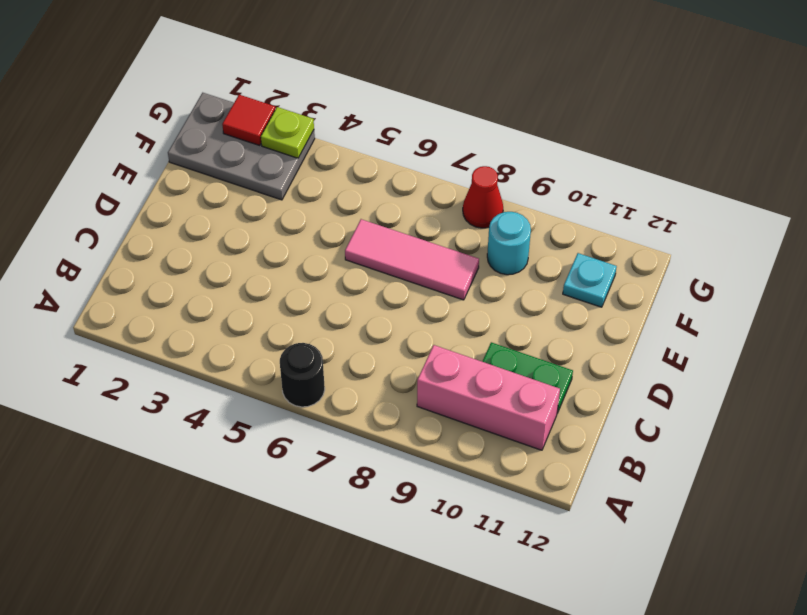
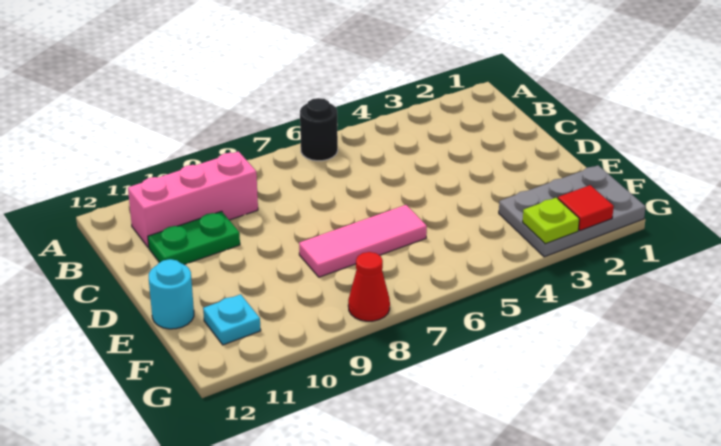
cyan round brick F9 level 1 -> cyan round brick E12 level 1

